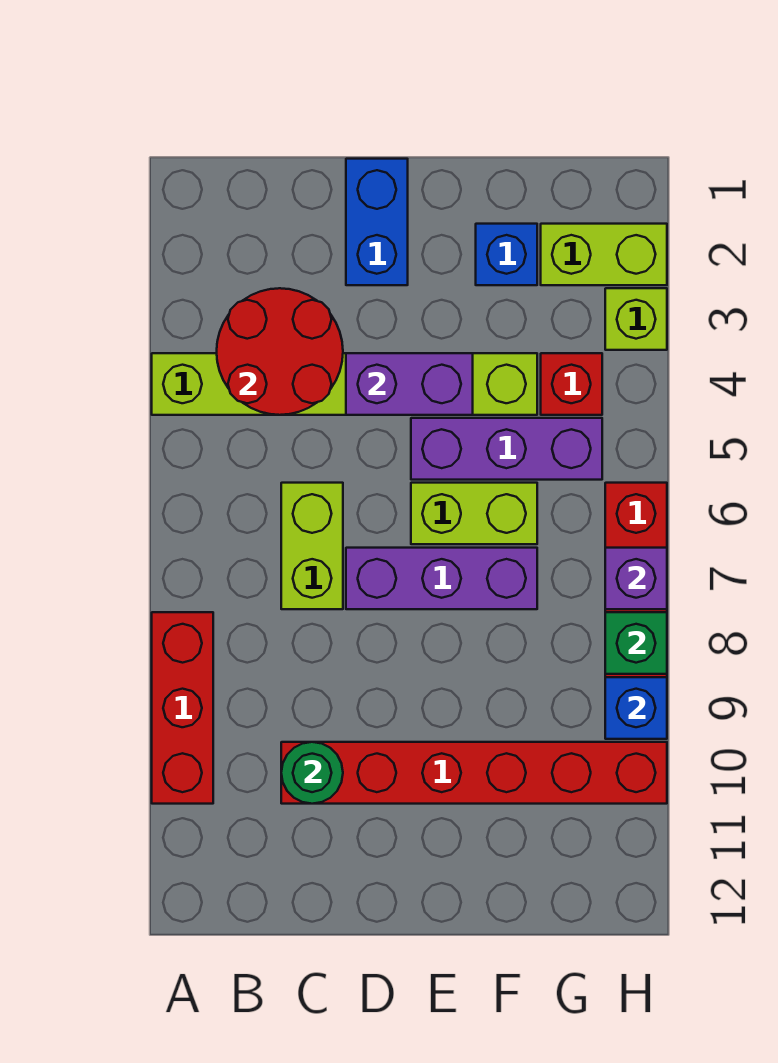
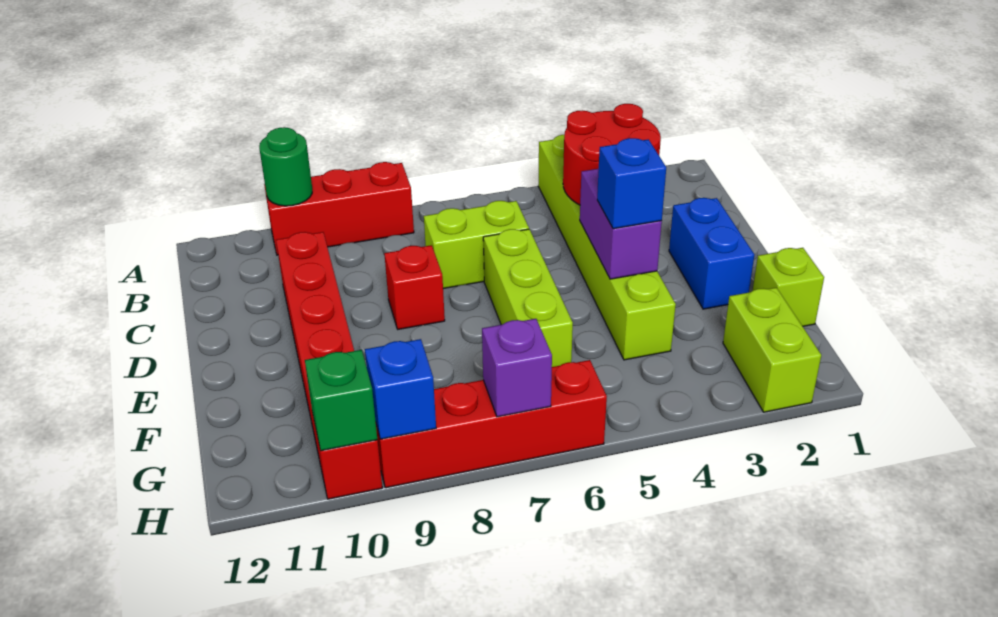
green round brick C10 level 2 -> green round brick A10 level 2
blue brick D1:D2 level 1 -> blue brick D2:E2 level 1
purple brick D7:F7 level 1 -> none
purple brick E5:G5 level 1 -> none
lime brick E6:F6 level 1 -> lime brick D6:F6 level 1
blue brick F2 level 1 -> blue brick E4 level 3
red brick G4 level 1 -> red brick D8 level 1
lime brick H3 level 1 -> lime brick F1 level 1
green brick H8 level 2 -> green brick H10 level 2

